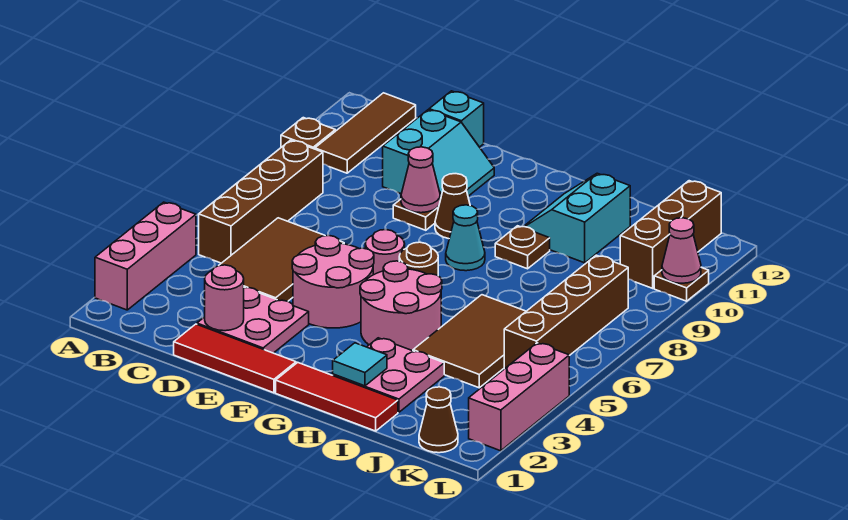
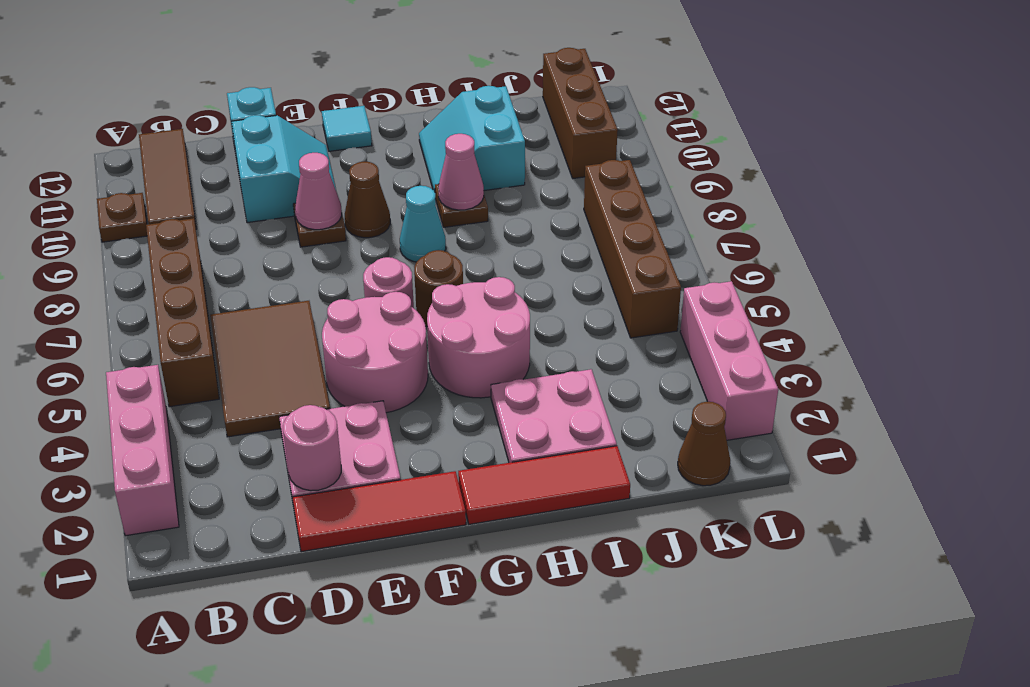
cyan tile H2 level 2 -> cyan tile F12 level 1
brown tile I4:J6 level 1 -> none
brown plate L10 level 1 -> none
pink cone L10 level 2 -> pink cone H9 level 2

